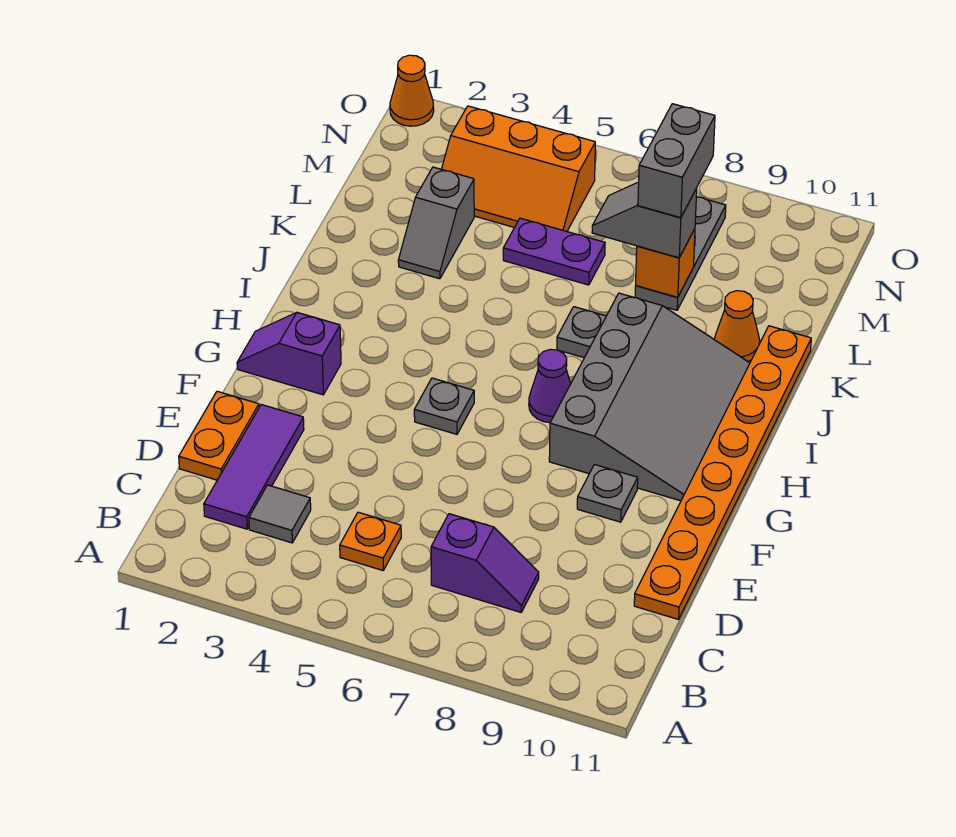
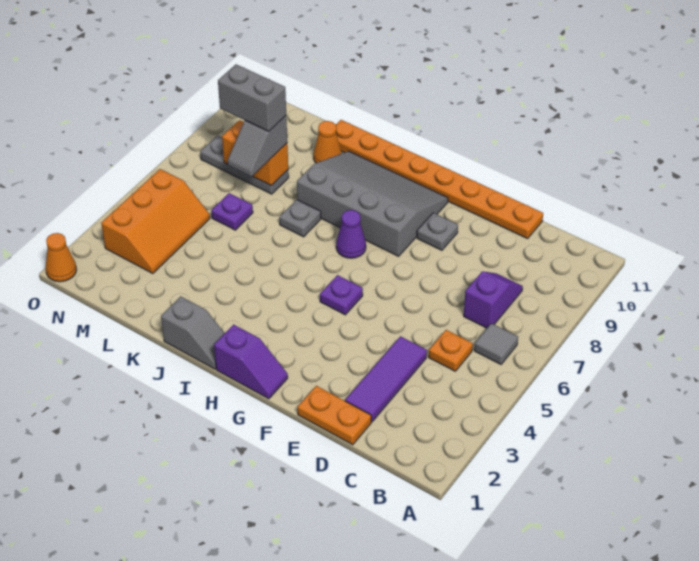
purple tile C2:E2 level 1 -> purple tile D2:D4 level 1
grey tile C3 level 1 -> grey tile B6 level 1
purple slope G1:G2 level 1 top 2 -> purple slope G1:H1 level 1 top H
grey plate G5 level 1 -> purple plate G5 level 1
grey slope K3:L3 level 1 top L -> grey slope I1:J1 level 1 top J
purple plate L5:L6 level 1 -> purple plate L6 level 1
orange brick L8 level 2 -> orange brick L8:M8 level 2

